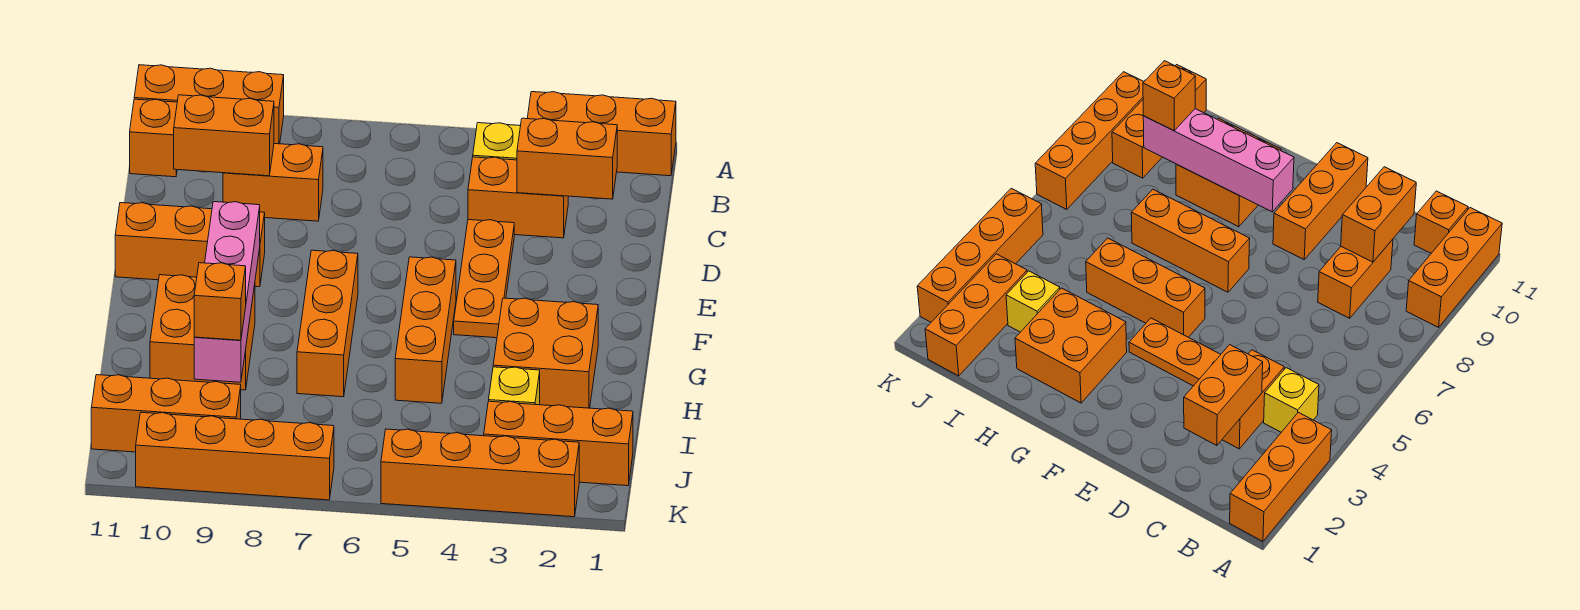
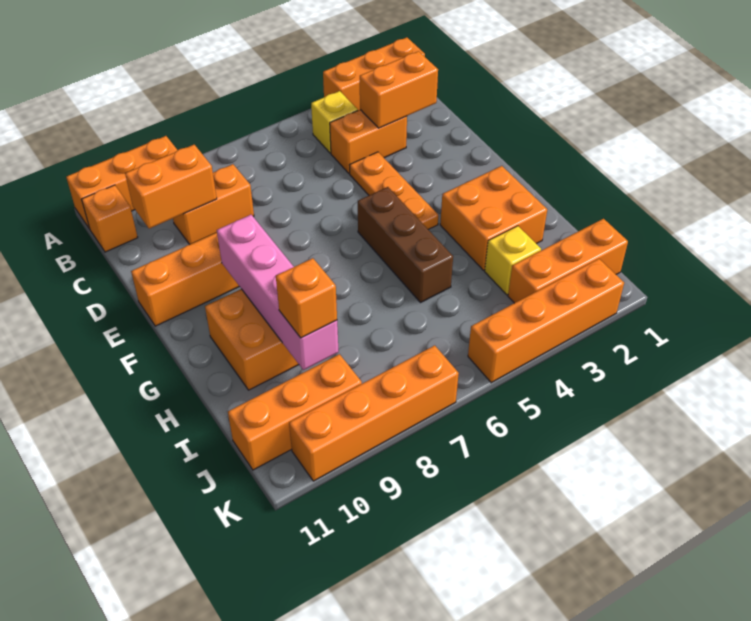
orange brick F5:H5 level 1 -> brown brick F5:H5 level 1
orange brick F7:H7 level 1 -> none

